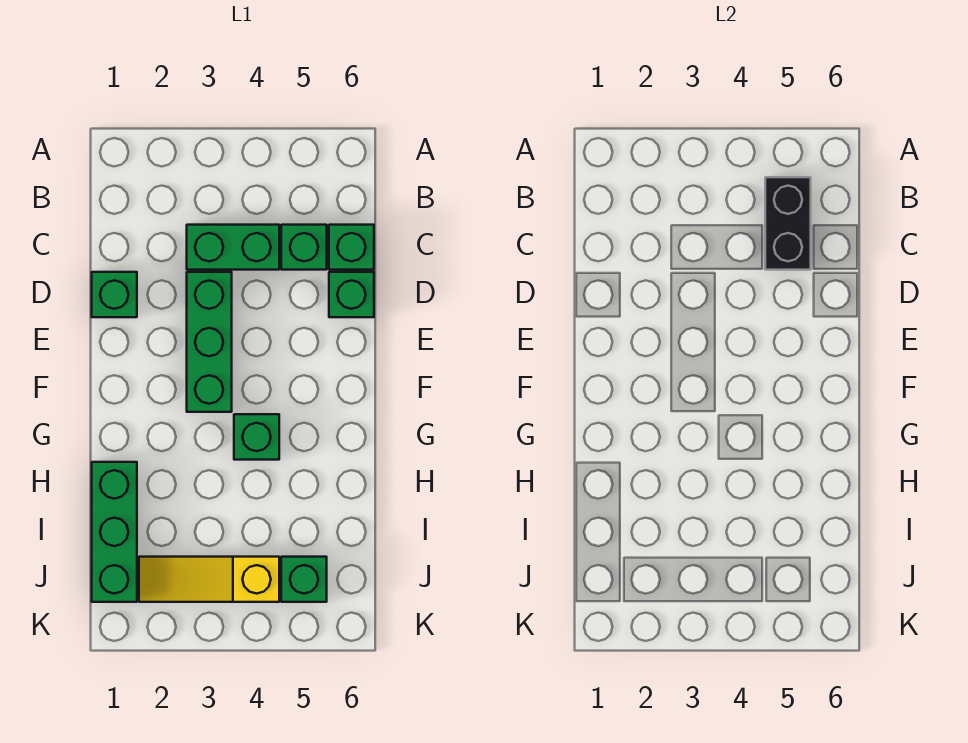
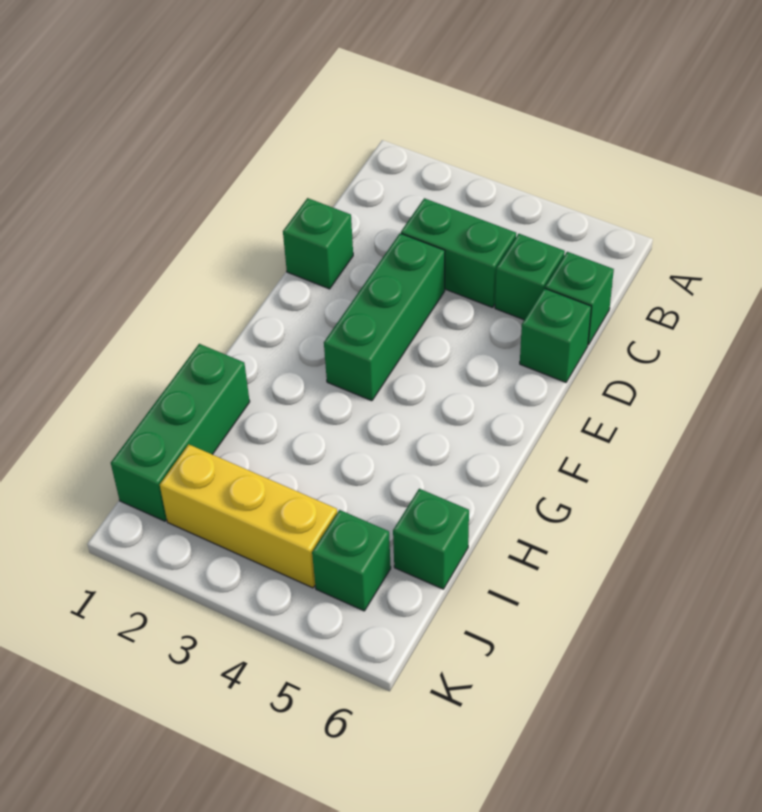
black brick B5:C5 level 2 -> none
green brick G4 level 1 -> green brick I6 level 1
yellow slope J2:J4 level 1 top 4 -> yellow brick J2:J4 level 1

